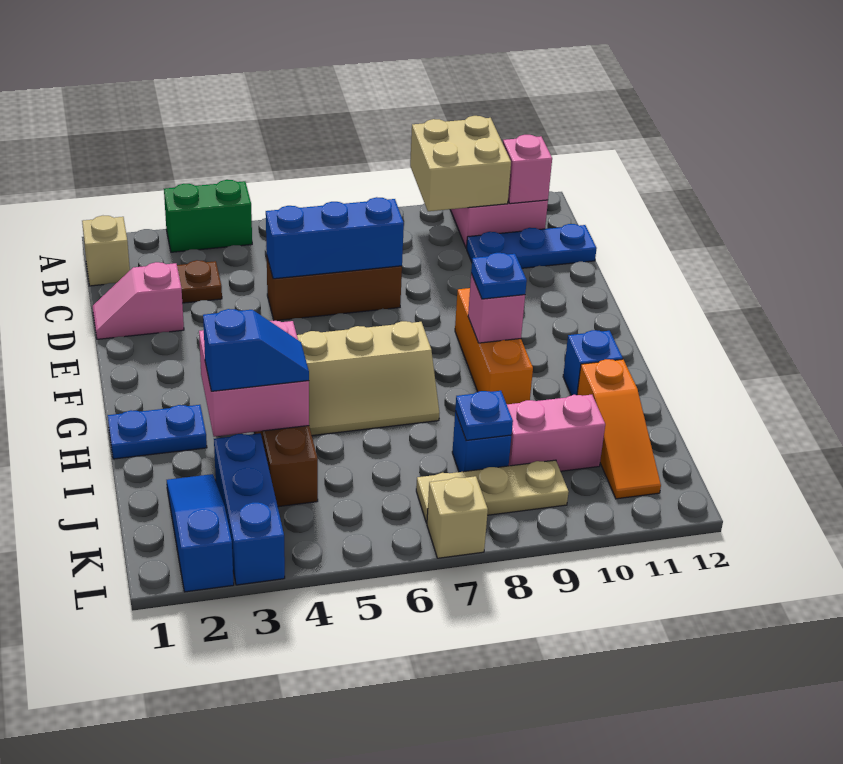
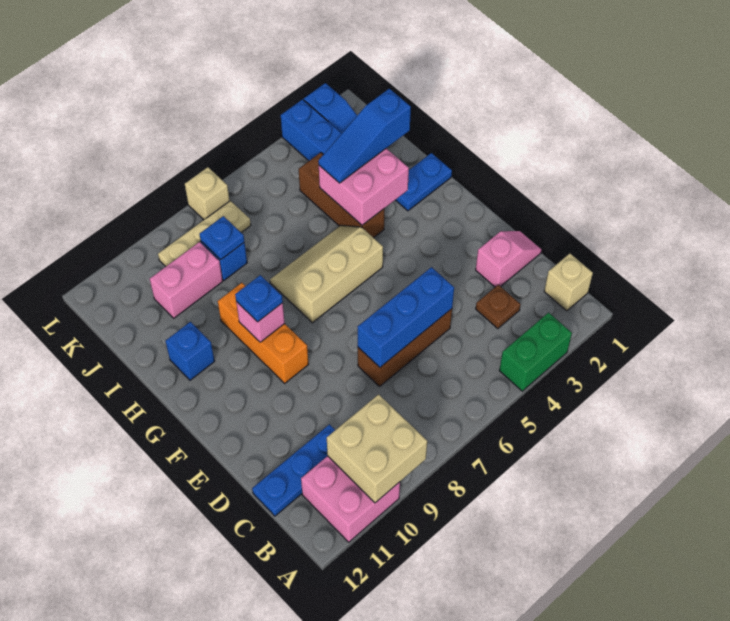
pink brick B11 level 2 -> none
blue slope I3:I4 level 3 top 3 -> blue slope I2:I4 level 3 top 2
orange slope I11:K11 level 1 top I -> none

